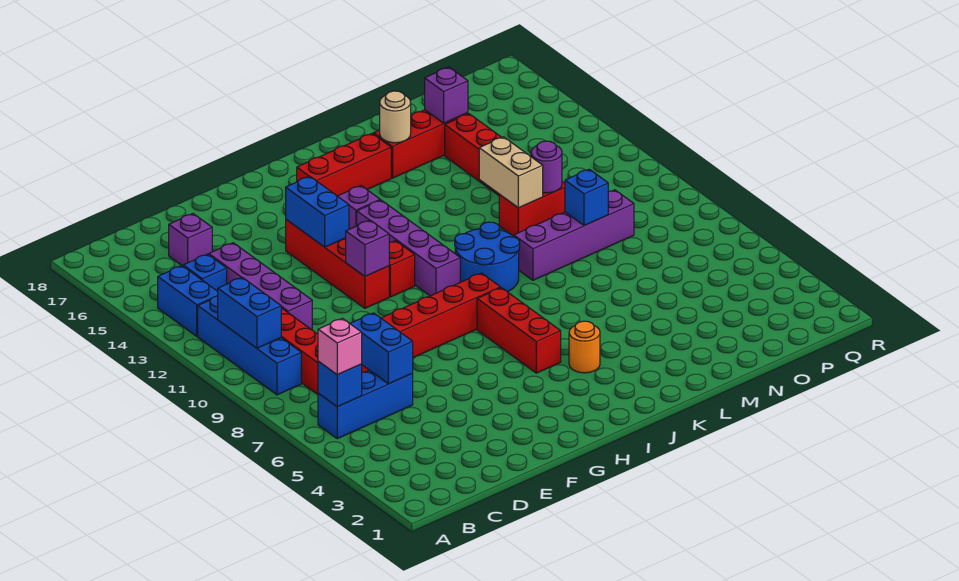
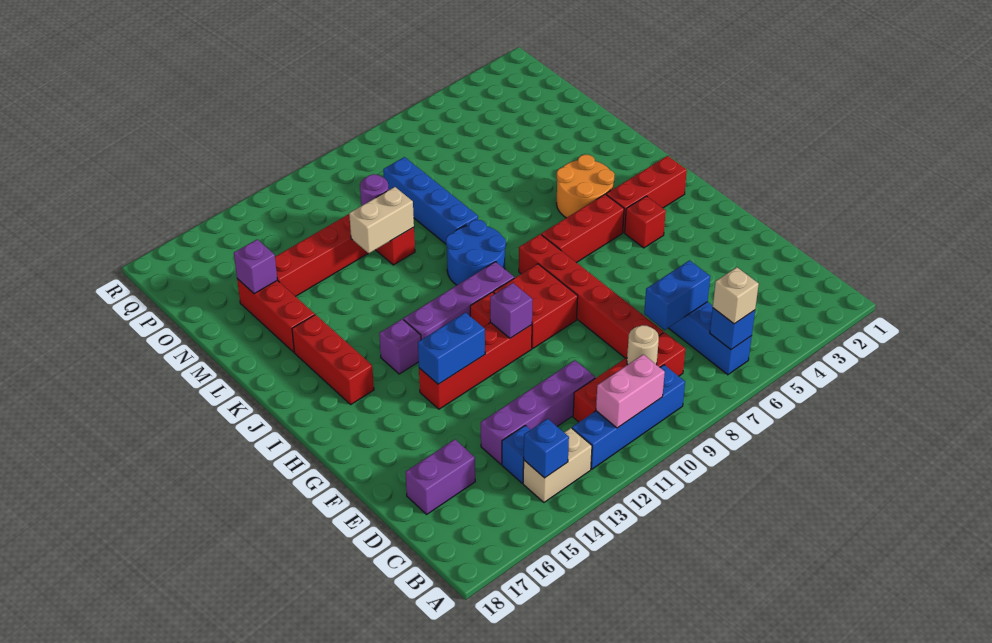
pink brick B6 level 3 -> tan brick B6 level 3
blue brick B10:B11 level 2 -> pink brick B10:B11 level 2
blue brick B13:B14 level 1 -> tan brick B13:B14 level 1
purple brick D16 level 1 -> purple brick D16:D17 level 1
none -> red brick G9:H10 level 1
none -> red brick H4 level 1
none -> red brick I2:I4 level 1
orange round brick J4 level 1 -> orange round brick J4:K5 level 1
purple brick L9:O9 level 1 -> blue brick L9:O9 level 1
tan round brick L16 level 2 -> tan round brick C9 level 2
blue brick N9 level 2 -> blue brick B14 level 2

